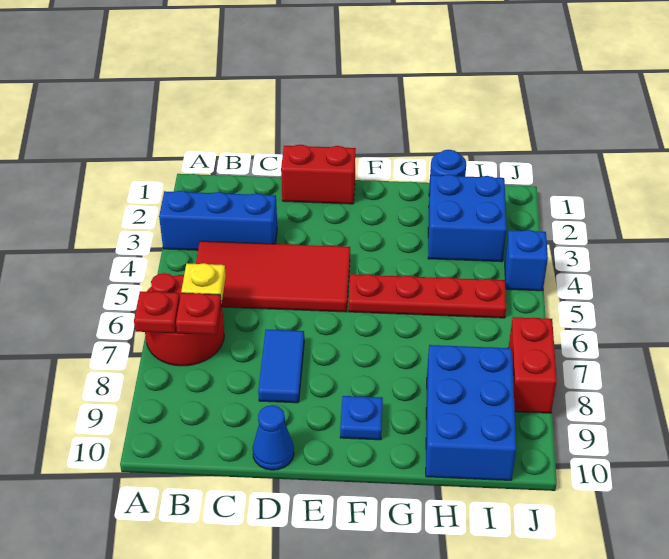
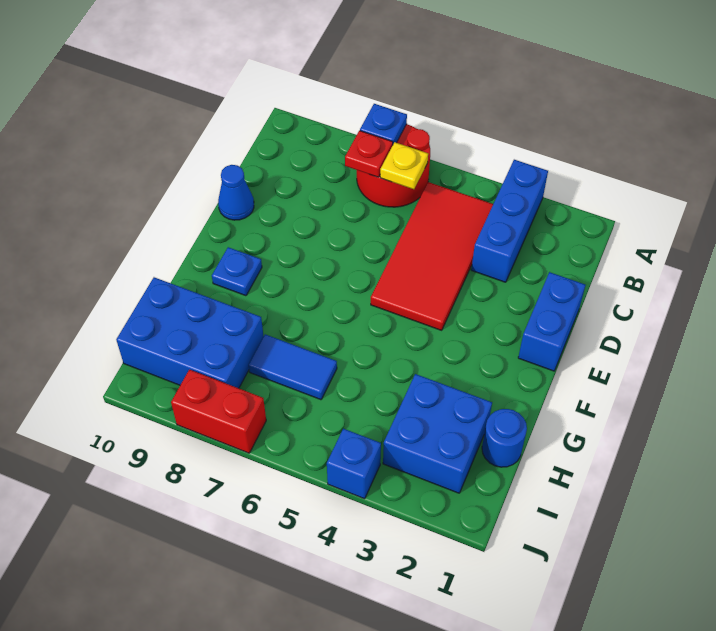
red plate A7 level 2 -> blue plate A7 level 2
red brick D1:E1 level 1 -> blue brick D1:E1 level 1
blue tile D7:D8 level 1 -> blue tile H6:H7 level 1
red plate F5:I5 level 1 -> none

